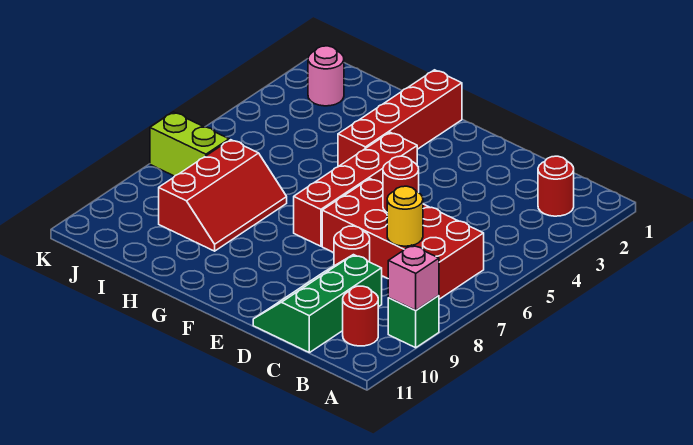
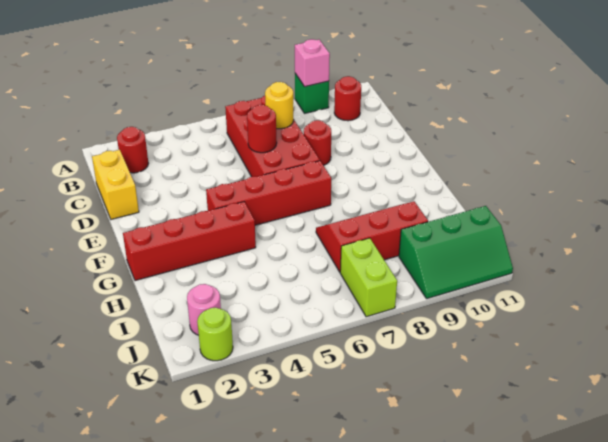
none -> yellow brick C1:D1 level 1
green slope C9:D11 level 1 top C -> green slope J9:K11 level 1 top J
none -> lime round brick K2 level 1

